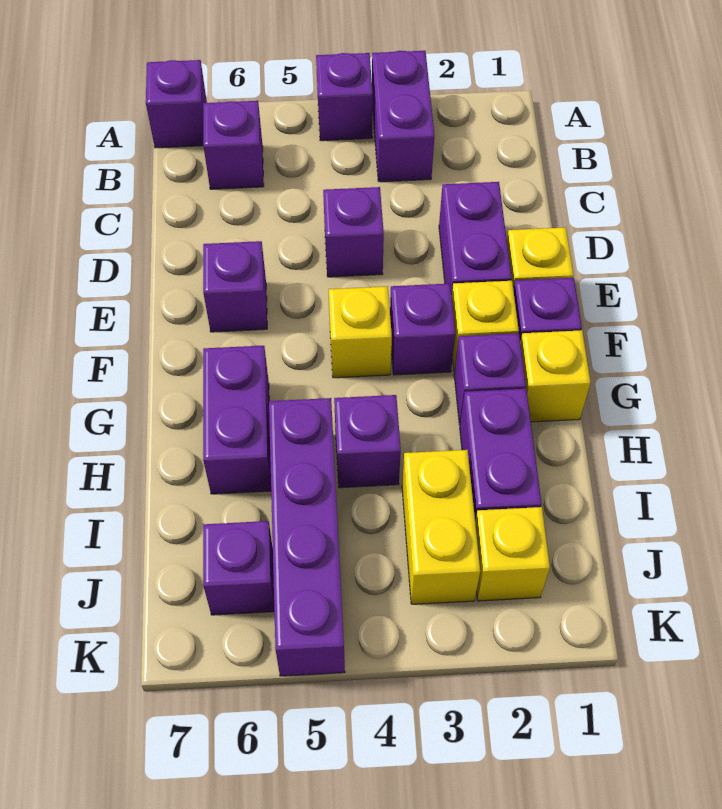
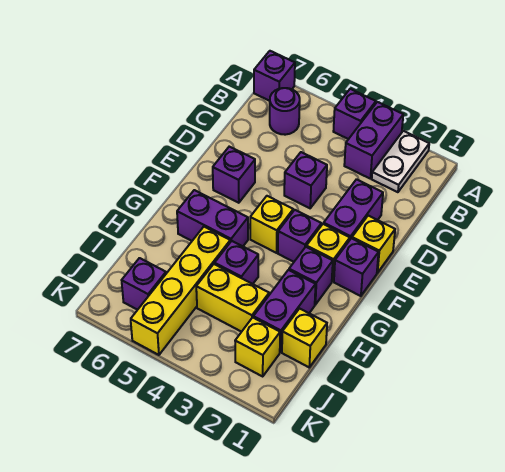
none -> white plate A2:B2 level 1
purple brick B6 level 1 -> purple round brick B6 level 1
yellow brick G1 level 1 -> yellow brick I1 level 1
purple brick G6:H6 level 1 -> purple brick G5:G6 level 1
purple brick H5:K5 level 1 -> yellow brick H5:K5 level 1
yellow brick I3:J3 level 1 -> yellow brick I3:I4 level 1

